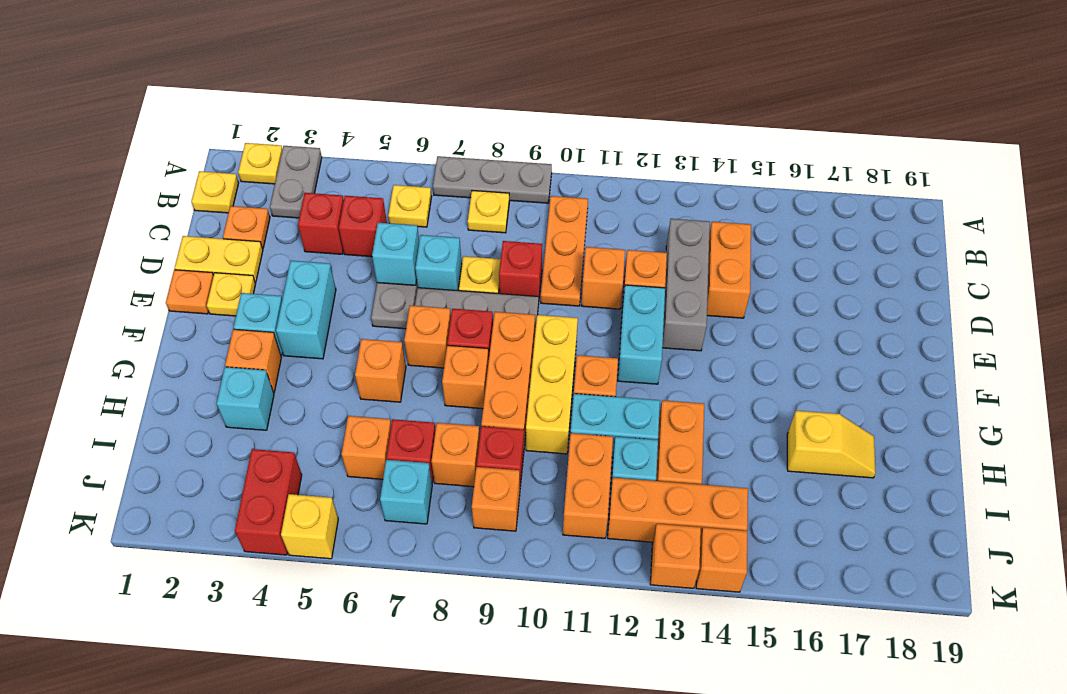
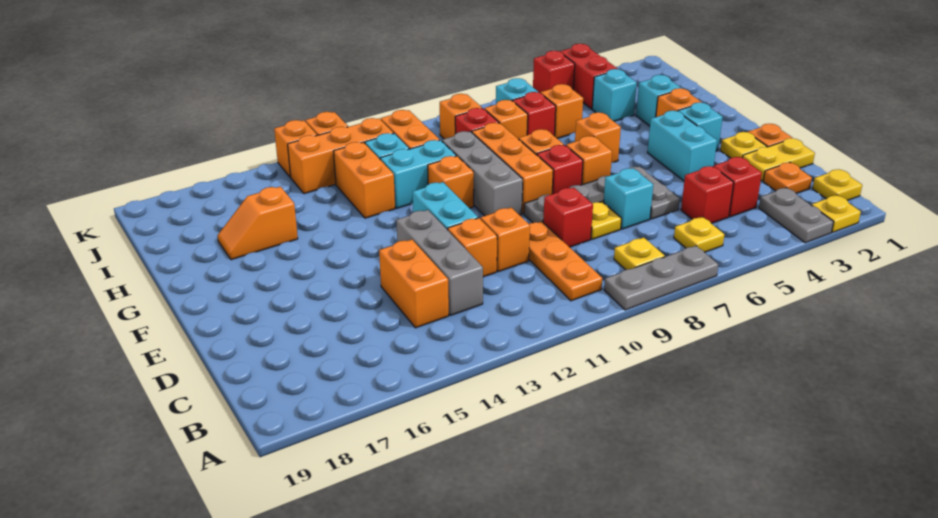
cyan brick D6 level 2 -> cyan brick I4 level 1
yellow brick F10:H10 level 1 -> grey brick F10:H10 level 1
yellow slope H16:H17 level 1 top 16 -> orange slope H16:H17 level 1 top 16
yellow brick K5 level 1 -> red brick K5 level 1

